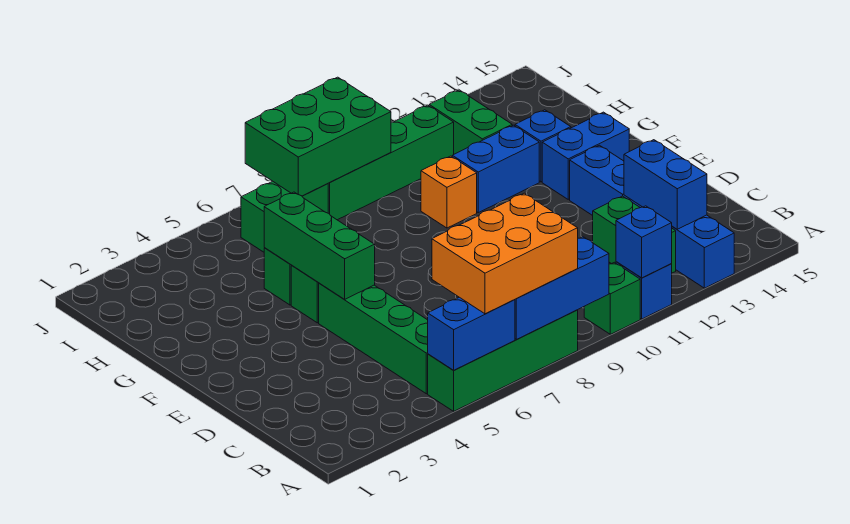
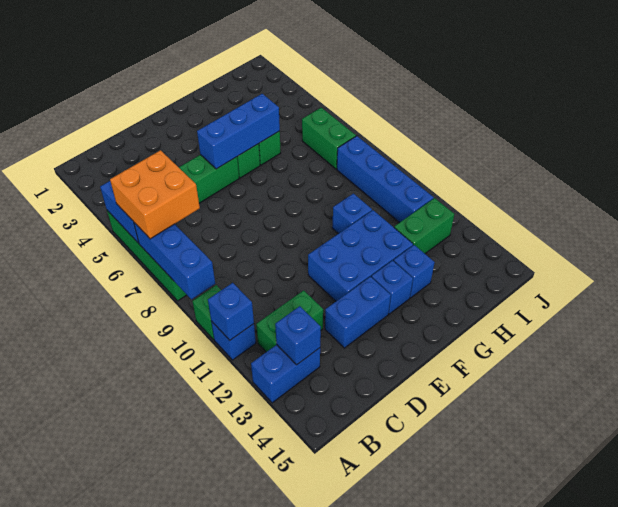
orange brick A6:B8 level 3 -> orange brick A6:B7 level 3
blue brick B13:C13 level 2 -> blue brick B13 level 2
green brick E5:G5 level 2 -> blue brick E5:G5 level 2
blue brick F13:F14 level 1 -> blue brick F13 level 1
orange brick G10 level 1 -> blue brick G10 level 1
blue brick G11:G12 level 1 -> blue brick E11:G12 level 1
green brick I7:J9 level 2 -> none
green brick I8:I11 level 1 -> blue brick I8:I11 level 1

